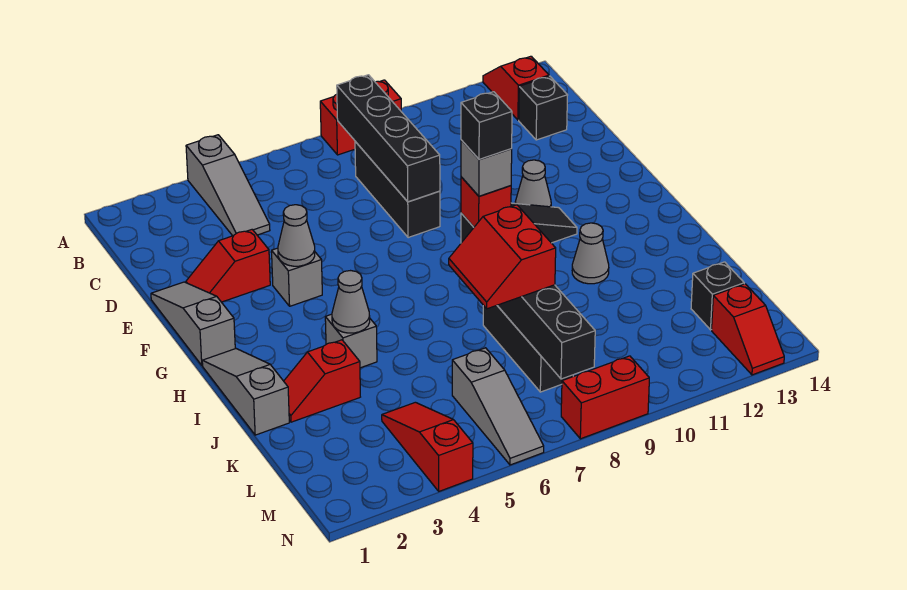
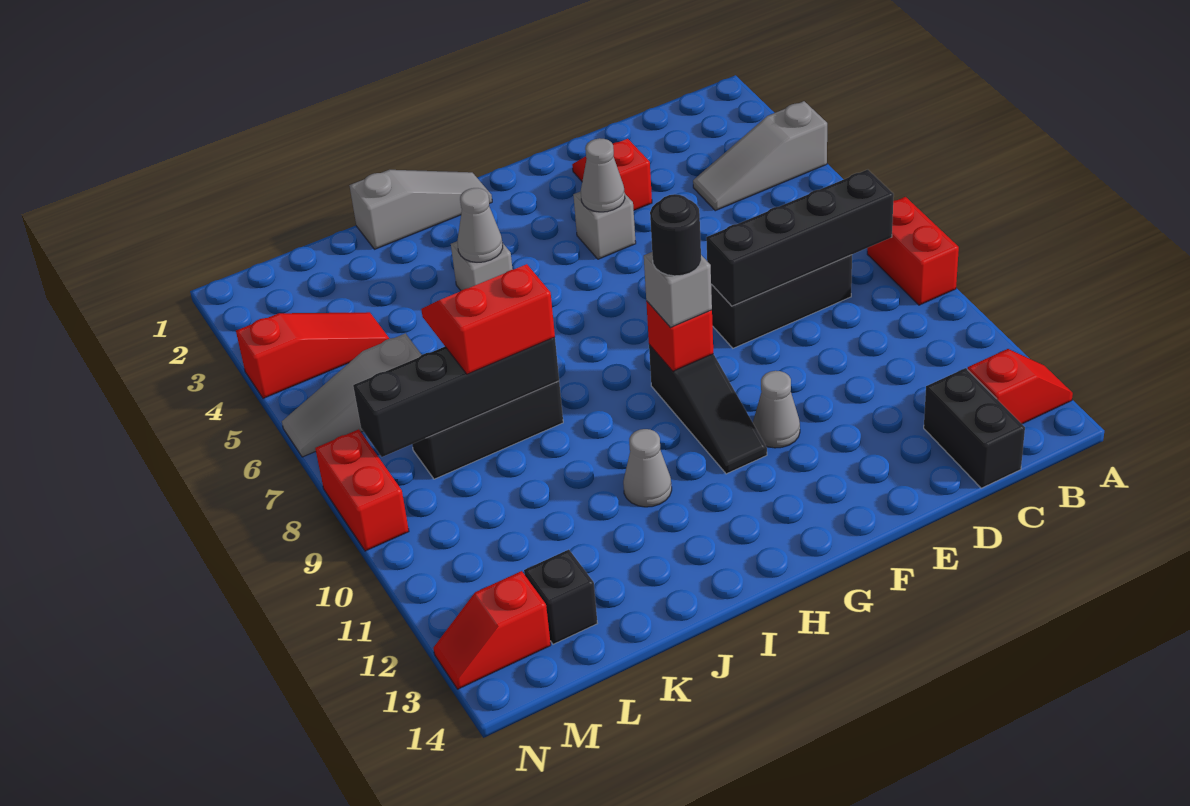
black brick C13 level 1 -> black brick C13:C14 level 1
grey slope E1:G1 level 1 top G -> none
black brick G9 level 4 -> black round brick G9 level 4
red slope J2:J3 level 1 top 3 -> none

